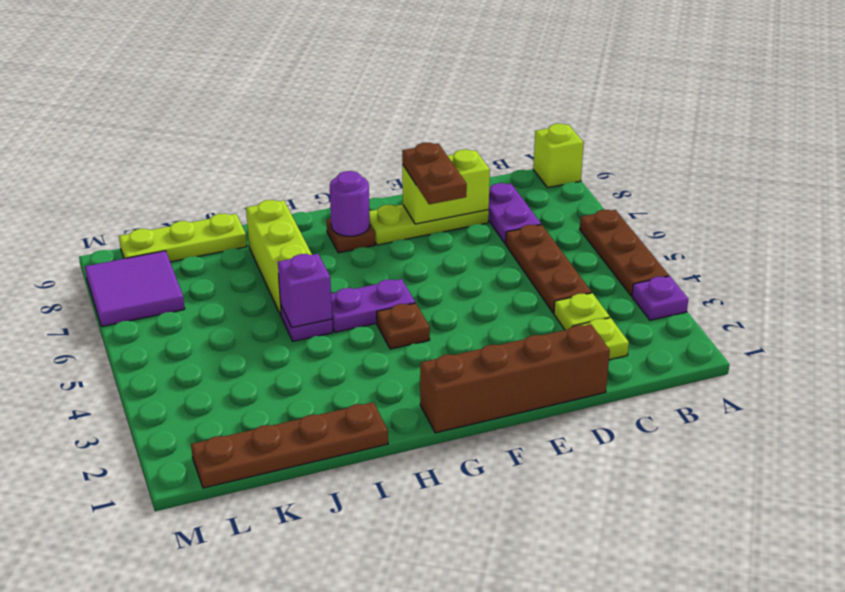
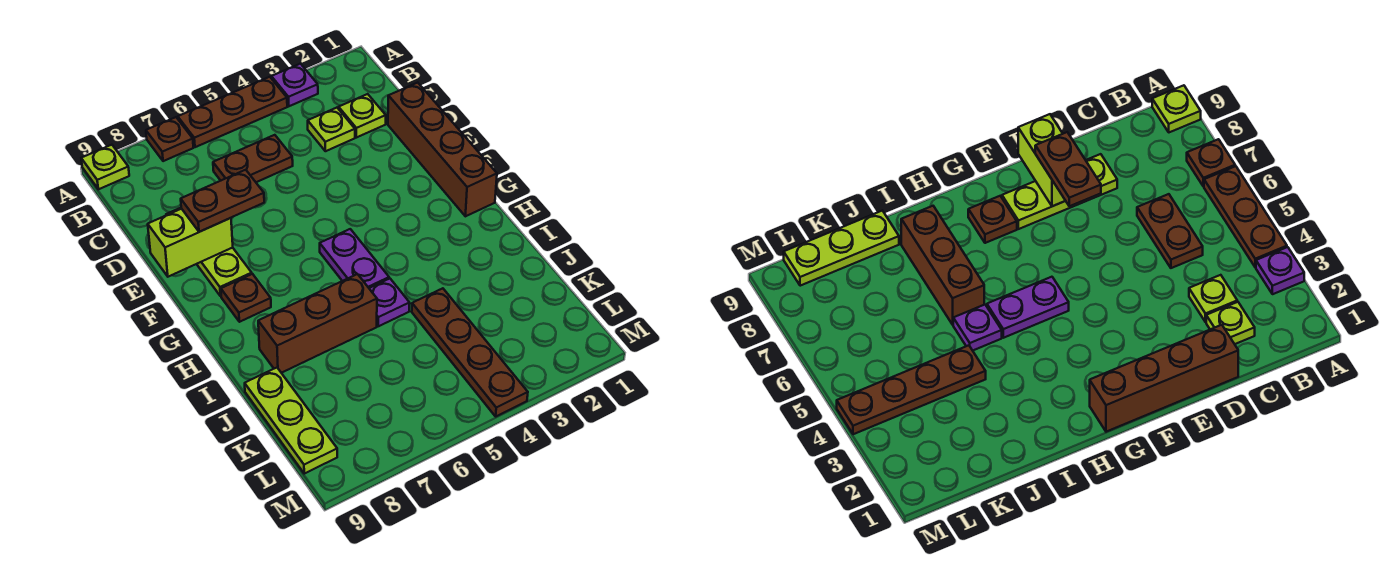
lime brick A9 level 1 -> lime plate A9 level 1
brown plate C4:C6 level 1 -> brown plate C5:C6 level 1
purple plate C7:C8 level 1 -> none
lime brick D8:E8 level 2 -> lime brick E8:E9 level 2
brown plate G4 level 1 -> brown plate A7 level 1
purple round brick G8 level 2 -> none
brown plate I1:L1 level 1 -> brown plate J4:M4 level 1
purple brick I5 level 2 -> none
lime brick I6:I8 level 1 -> brown brick I6:I8 level 1
purple tile L7:M8 level 1 -> none

